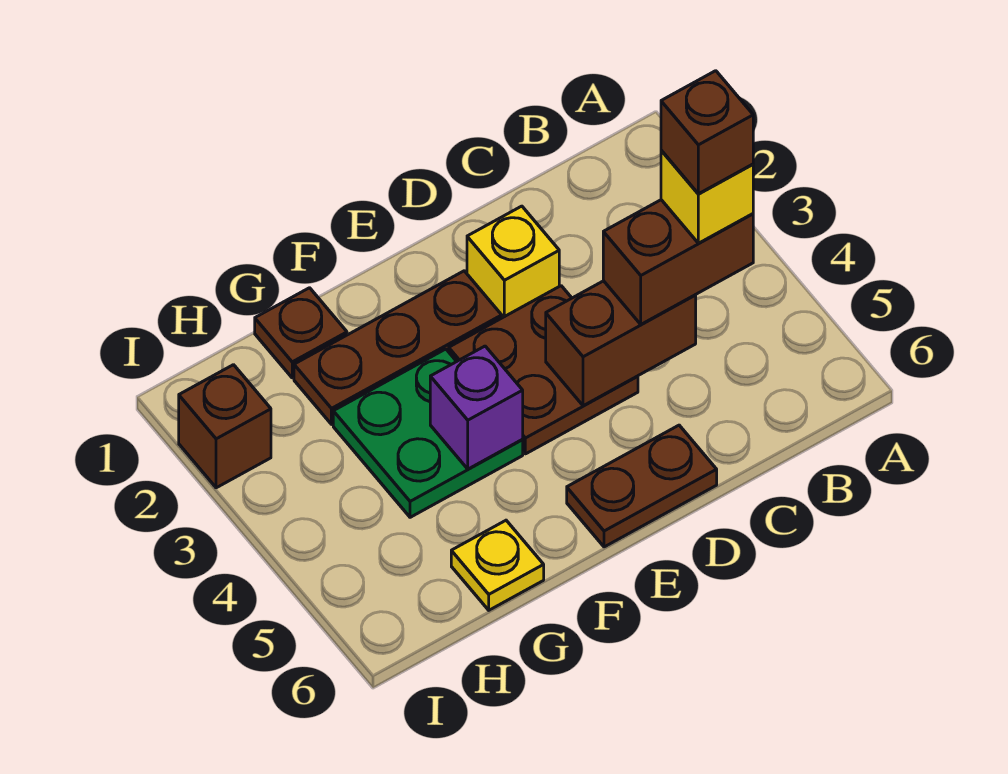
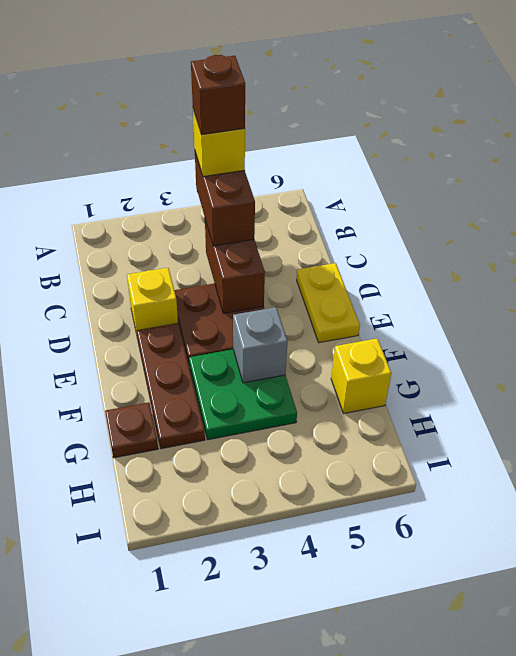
brown plate D6:E6 level 1 -> yellow plate D6:E6 level 1
purple brick F4 level 2 -> grey brick F4 level 2
yellow plate G6 level 1 -> yellow brick G6 level 1
brown brick I2 level 1 -> none

